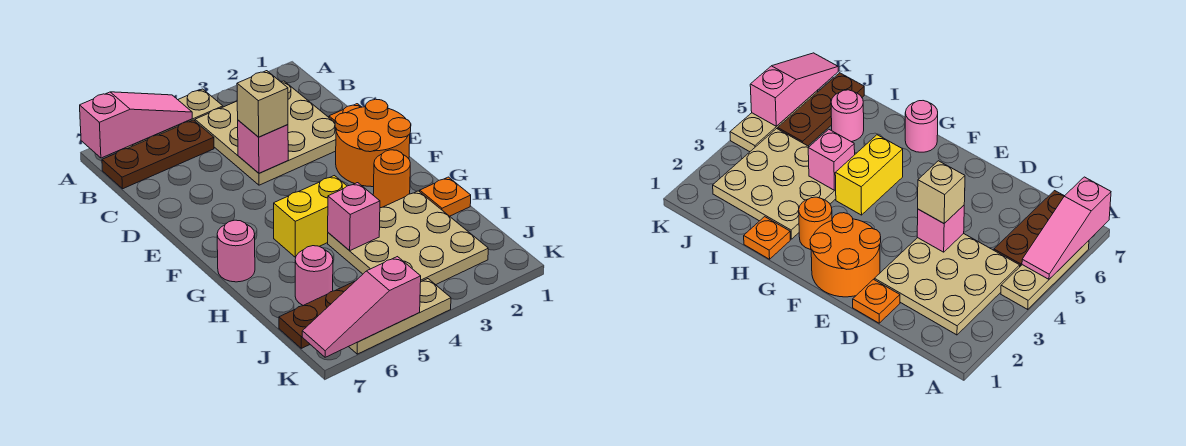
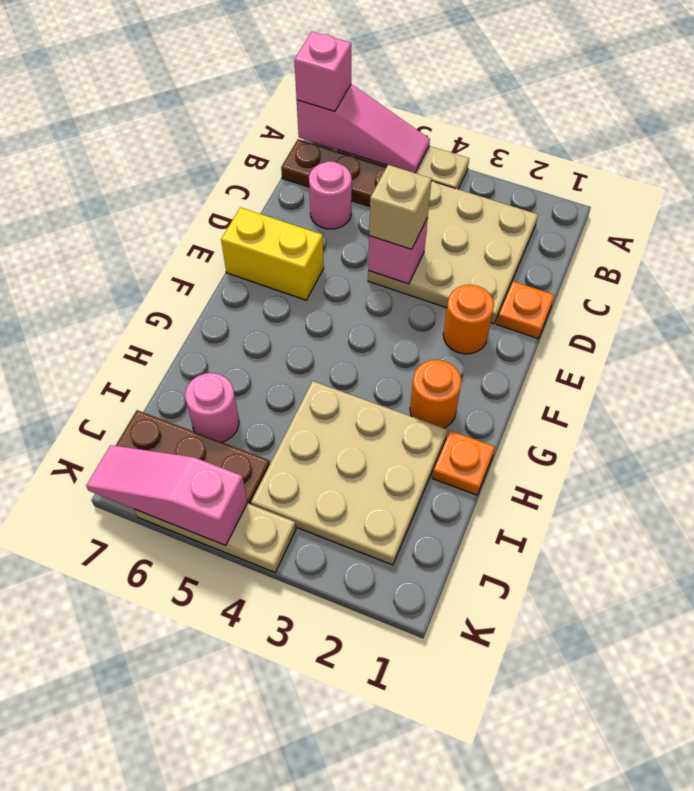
orange round brick E1:F2 level 1 -> orange round brick E2 level 1
yellow brick G4:G5 level 1 -> yellow brick E6:E7 level 1
pink round brick G7 level 1 -> pink round brick C6 level 1
pink brick H4 level 2 -> pink brick A7 level 3

